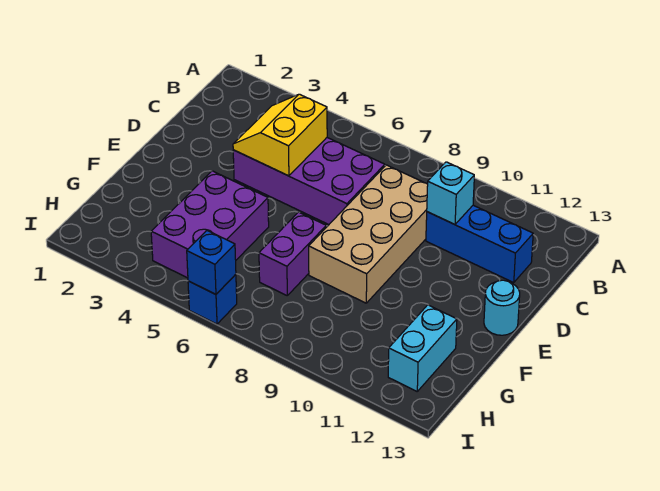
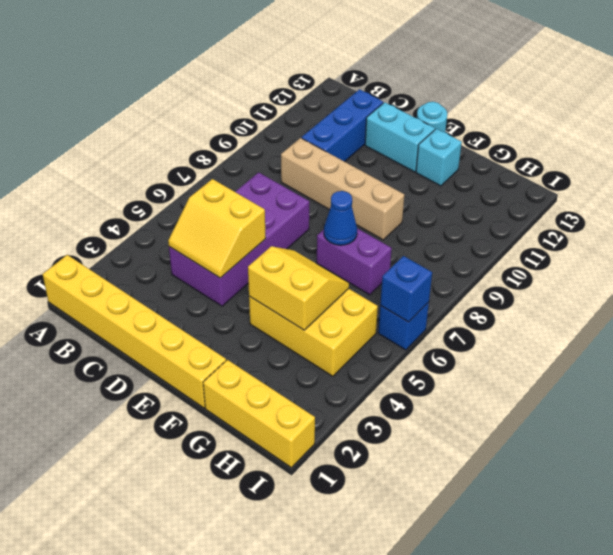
none -> yellow brick A1:F1 level 1
tan brick C8:F9 level 1 -> tan brick C9:F9 level 1
cyan brick C10 level 2 -> cyan brick F12 level 1
purple brick F4:H5 level 1 -> yellow brick F4:H5 level 1
none -> yellow slope F4:G5 level 2 top 4
none -> blue cone F7 level 2
none -> yellow brick G1:I1 level 1
cyan brick G12:H12 level 1 -> cyan brick D12:E12 level 1

